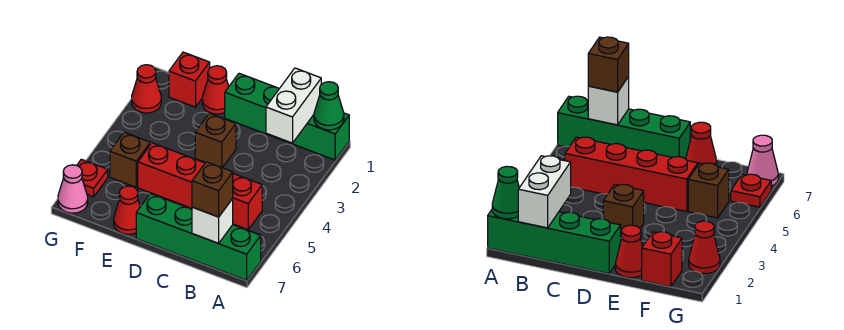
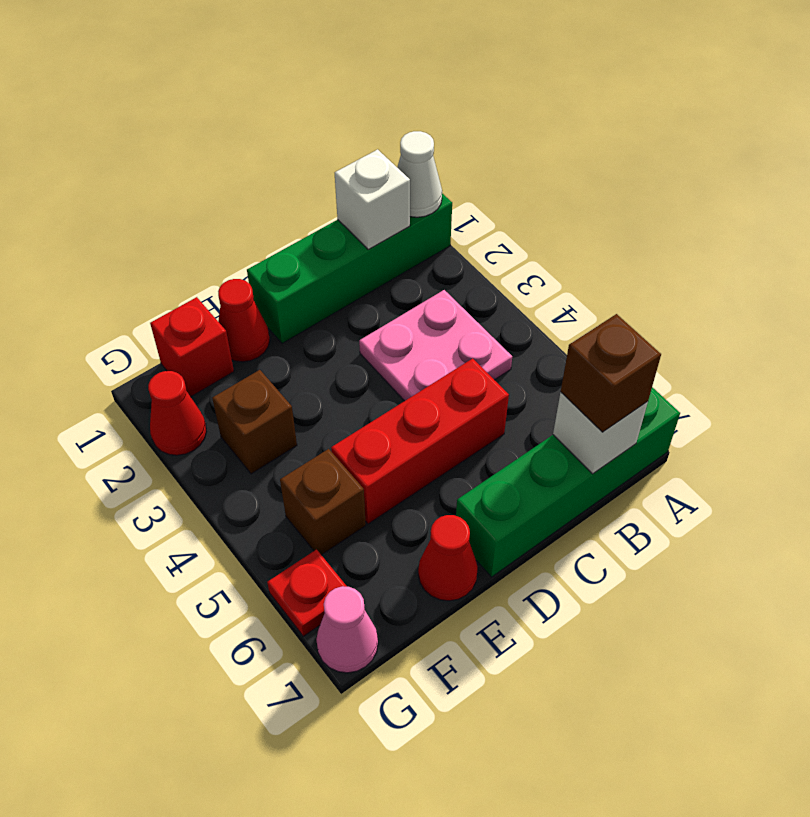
green cone A1 level 2 -> white cone A1 level 2
white brick B1:B2 level 2 -> white brick B1 level 2
none -> pink plate B3:C4 level 1
red brick B5:E5 level 1 -> red brick C5:E5 level 1
brown brick D3 level 1 -> brown brick F3 level 1

